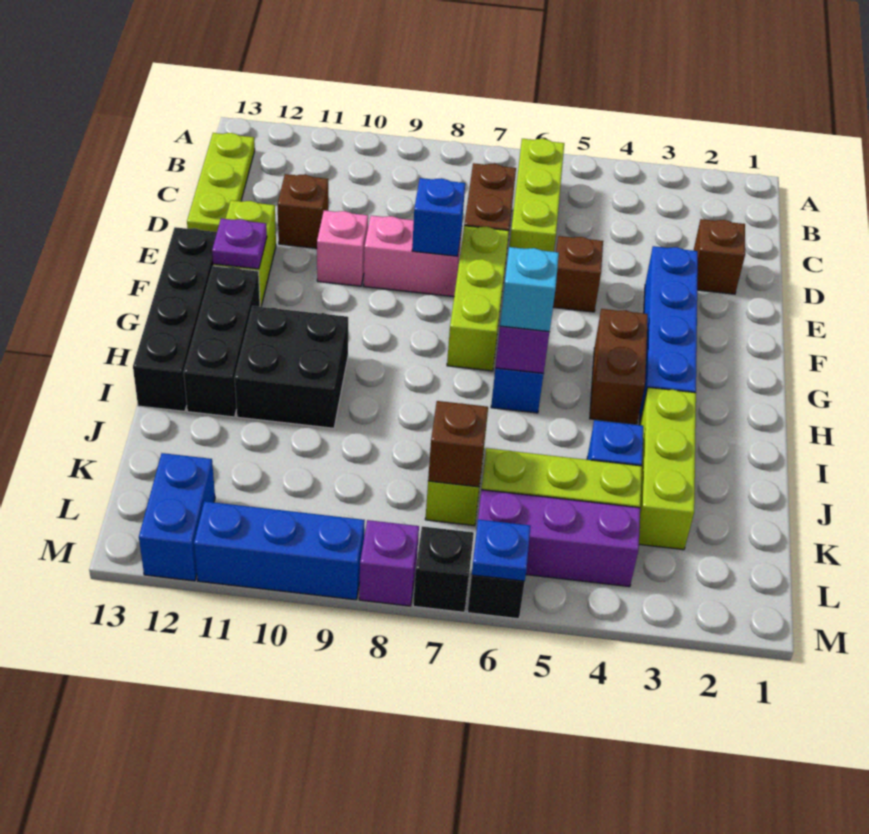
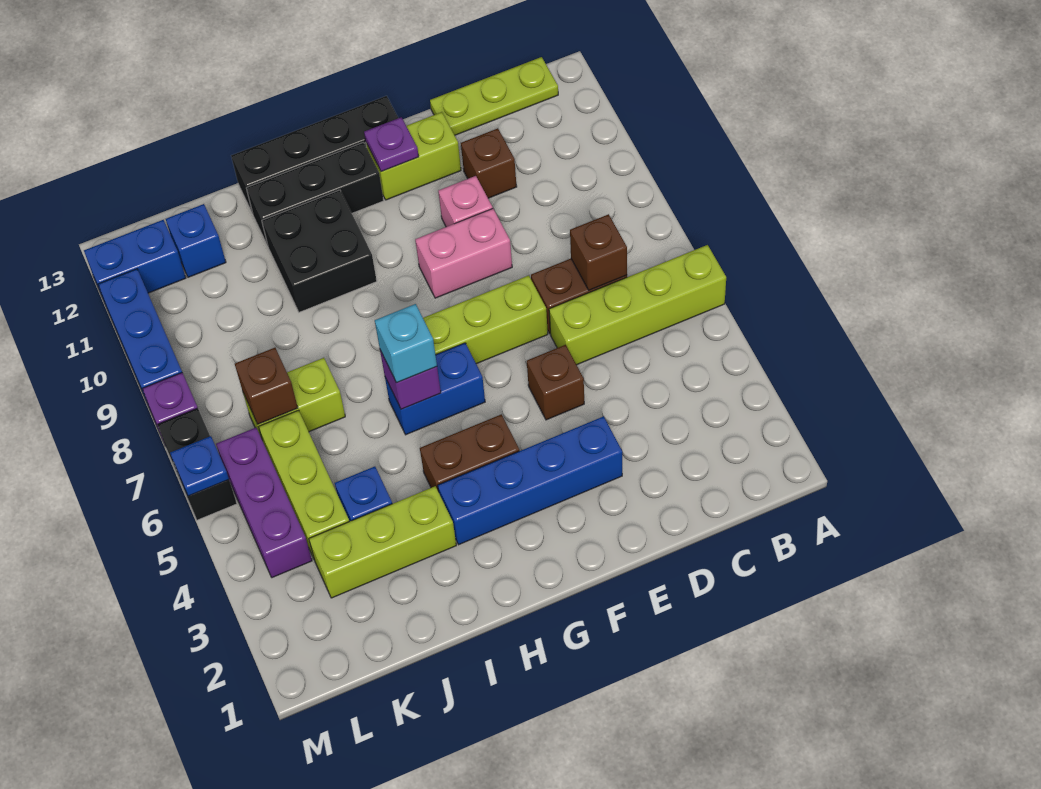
lime brick B6:D6 level 1 -> lime brick A6:D6 level 1
brown brick D2 level 1 -> brown brick C7 level 2
pink brick E8:E9 level 1 -> pink brick E9:F9 level 1
blue brick E8 level 2 -> blue brick K12 level 1

